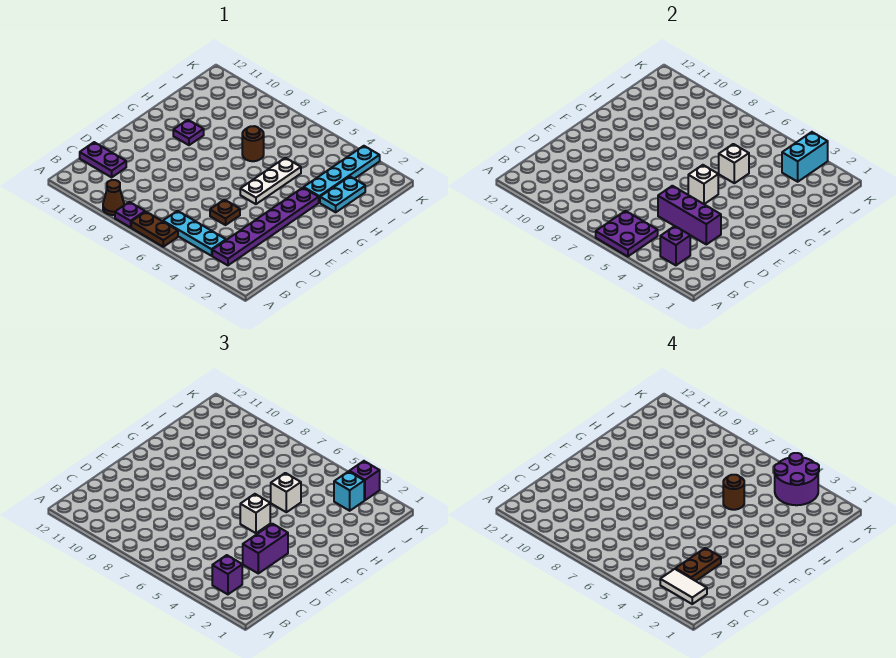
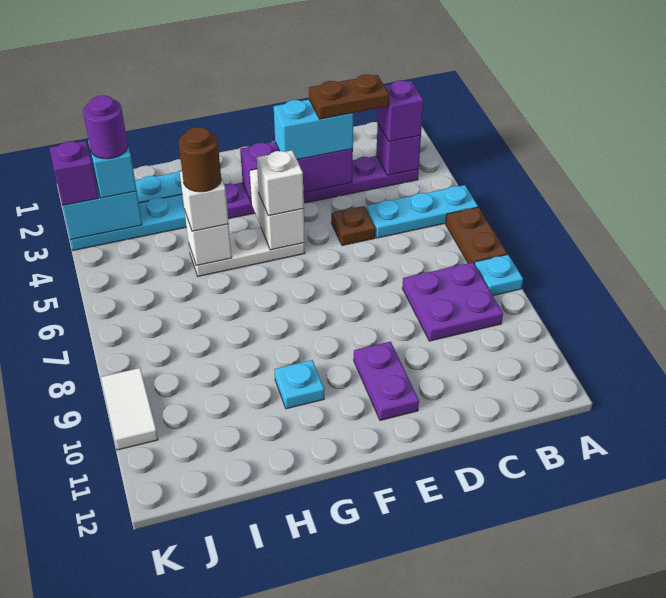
purple plate A5:B6 level 2 -> purple plate B8:C9 level 1
purple plate A8 level 1 -> cyan plate A8 level 1
brown cone A9 level 1 -> none
white tile B2:B3 level 4 -> white tile K9:K10 level 1
cyan plate B4:B6 level 1 -> cyan plate A5:C5 level 1
purple plate C11:C12 level 1 -> purple plate E10:E11 level 1
purple brick D3:D5 level 2 -> purple brick D3:F3 level 2
purple brick D3:E3 level 3 -> cyan brick D3:E3 level 3
white brick F5 level 2 -> white brick F4:F5 level 2
purple plate G10 level 1 -> cyan plate G10 level 1
brown round brick H7 level 1 -> none
purple round brick J3:K4 level 4 -> purple round brick J3 level 4

